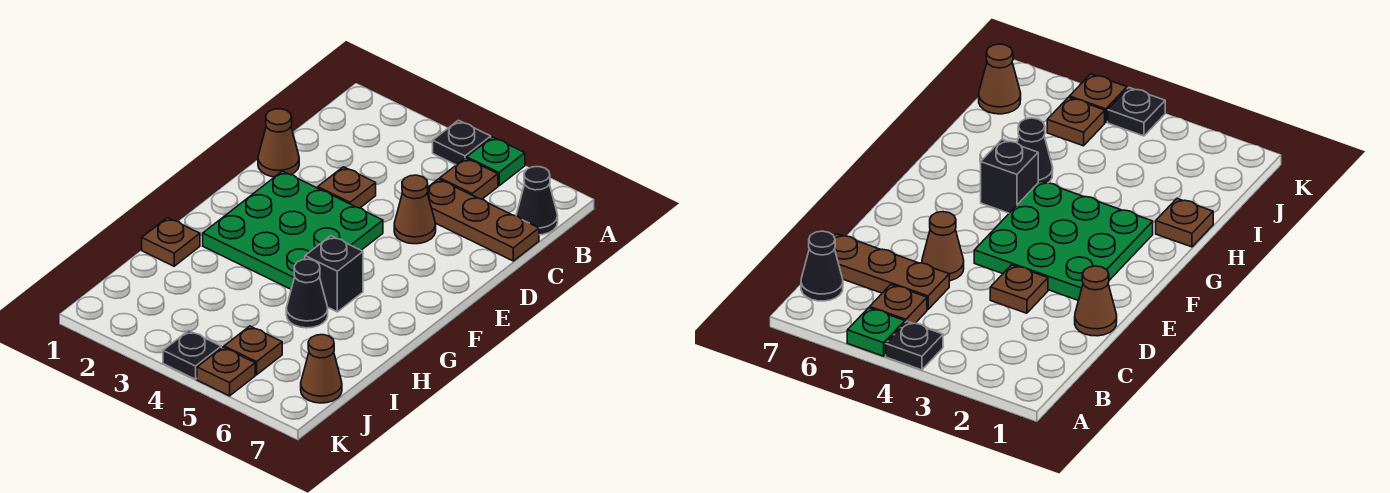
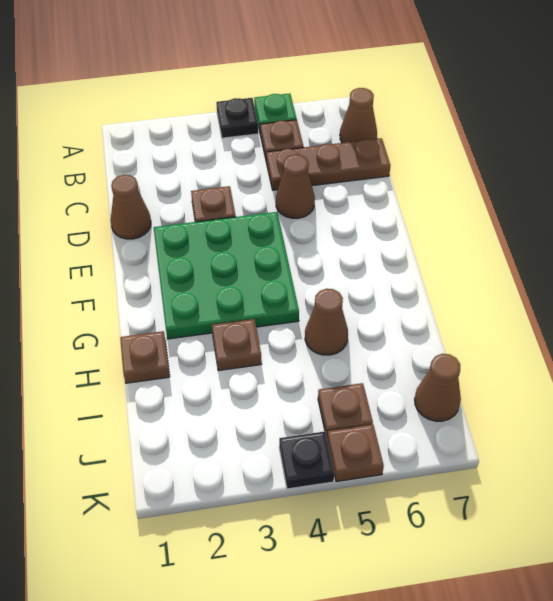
black cone B7 level 1 -> brown cone B7 level 1
black brick G5 level 1 -> none
none -> brown plate H3 level 1
black cone H5 level 1 -> brown cone H5 level 1

